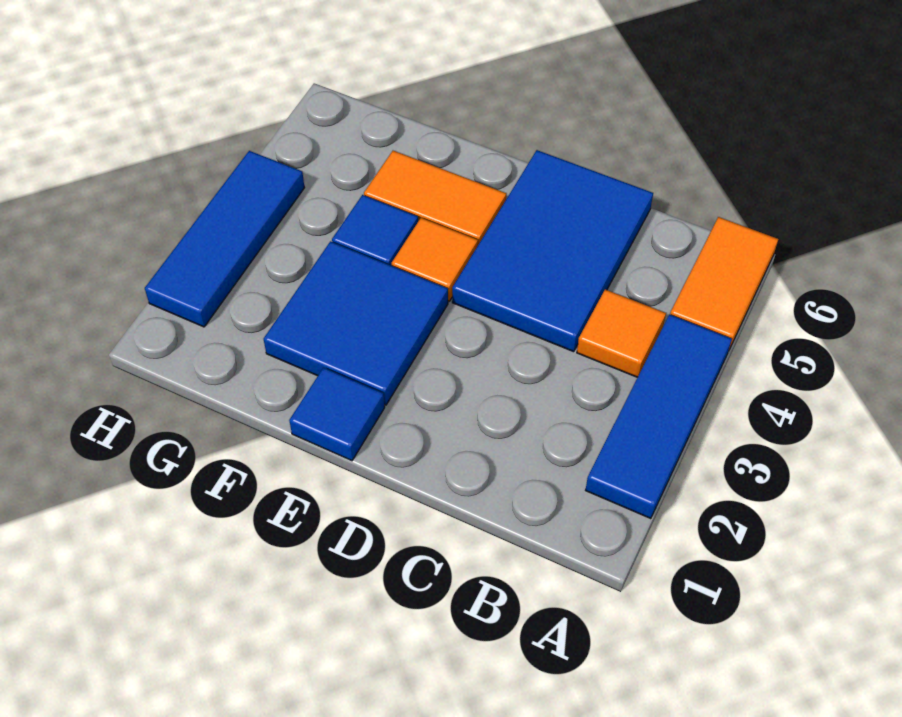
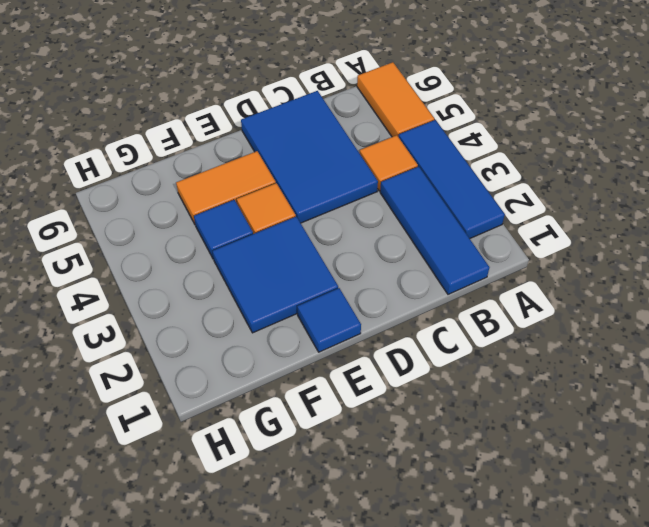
blue tile H2:H4 level 1 -> blue tile B1:B3 level 1

